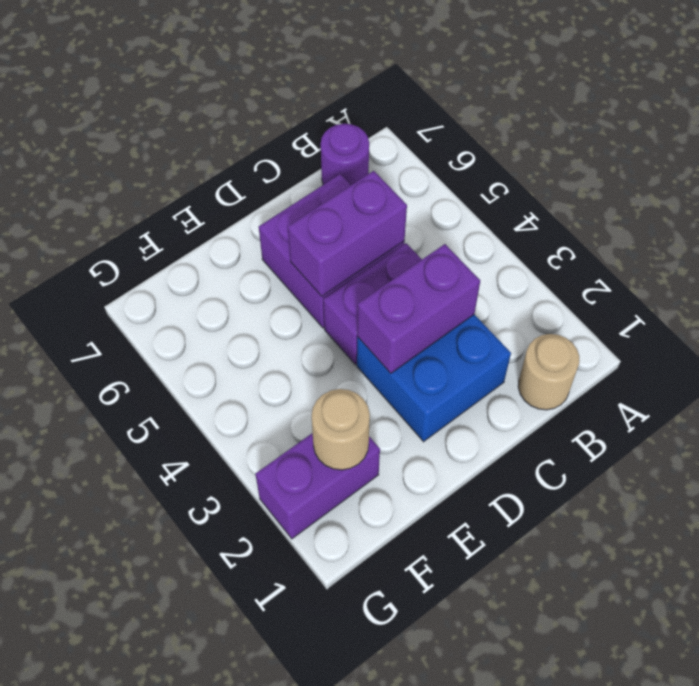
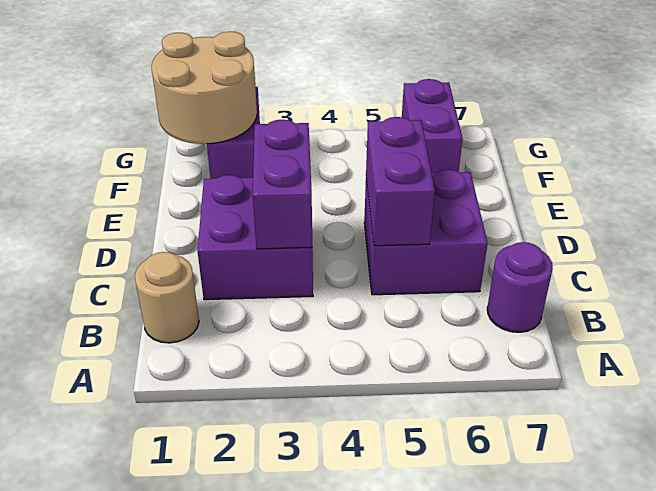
blue brick C2:D3 level 1 -> purple brick C2:D3 level 1
purple brick C4:D4 level 1 -> purple brick F6:G6 level 1
tan round brick F2 level 2 -> tan round brick F1:G2 level 2

